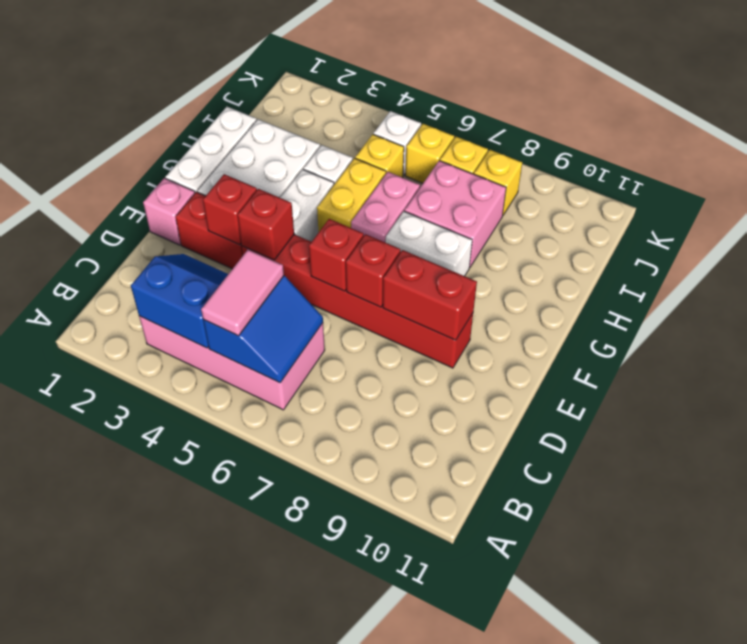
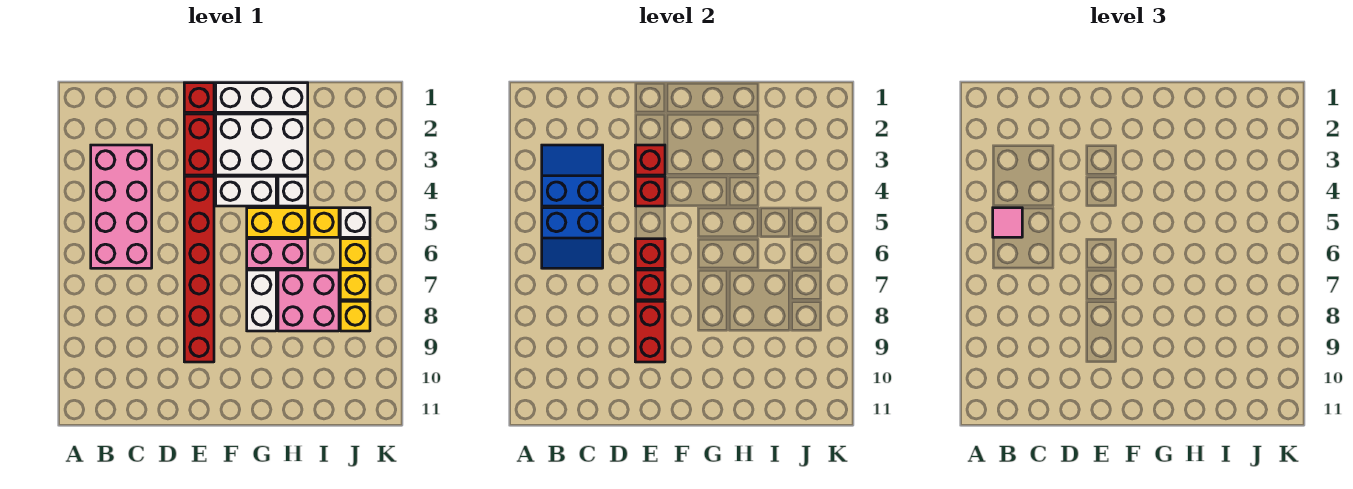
blue slope B3:C4 level 2 top B -> blue slope B3:C4 level 2 top 4
pink tile B5:C5 level 3 -> pink tile B5 level 3
pink brick E1 level 1 -> red brick E1 level 1

